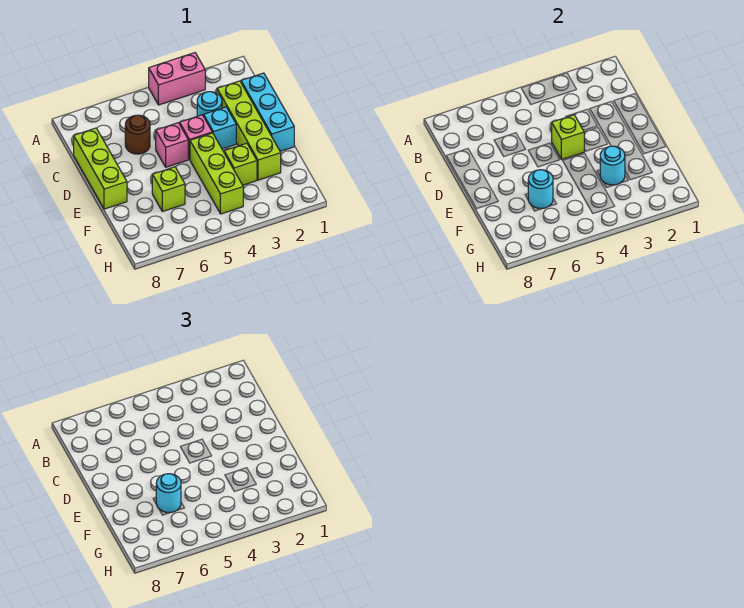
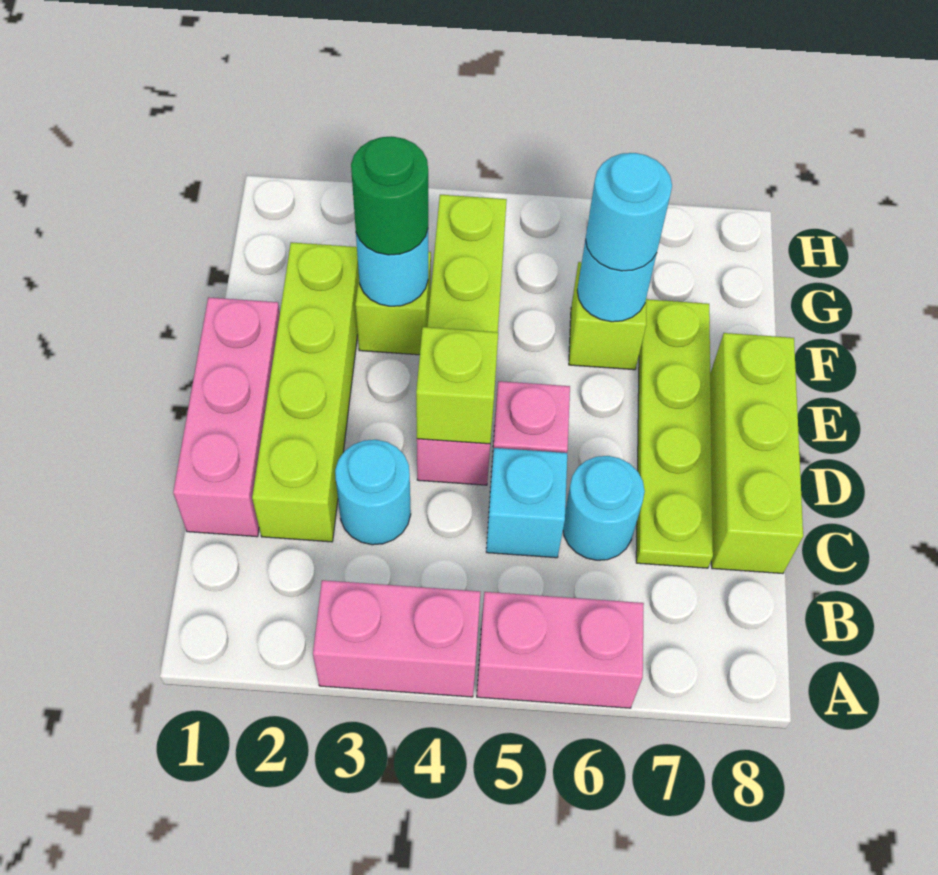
none -> pink brick A5:A6 level 1
cyan brick C1:E1 level 1 -> pink brick C1:E1 level 1
brown round brick C6 level 1 -> cyan round brick C6 level 1
none -> lime plate C7:F7 level 1
cyan brick D3 level 1 -> cyan brick C5 level 1
none -> green round brick F3 level 3

